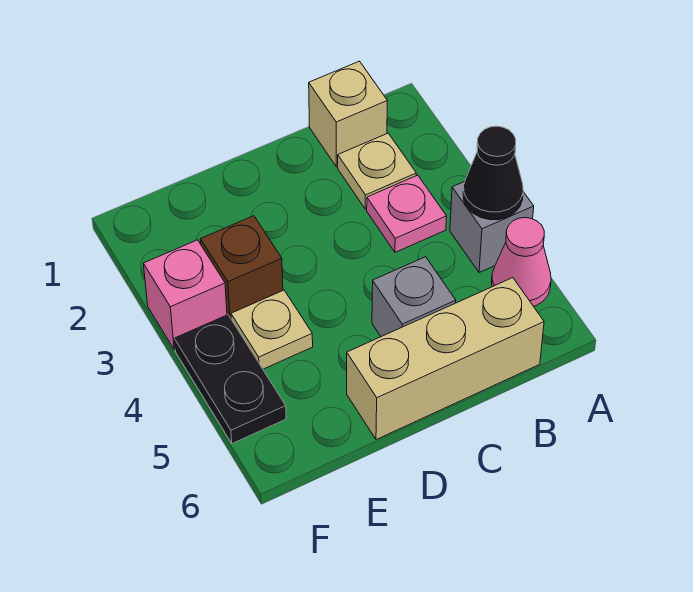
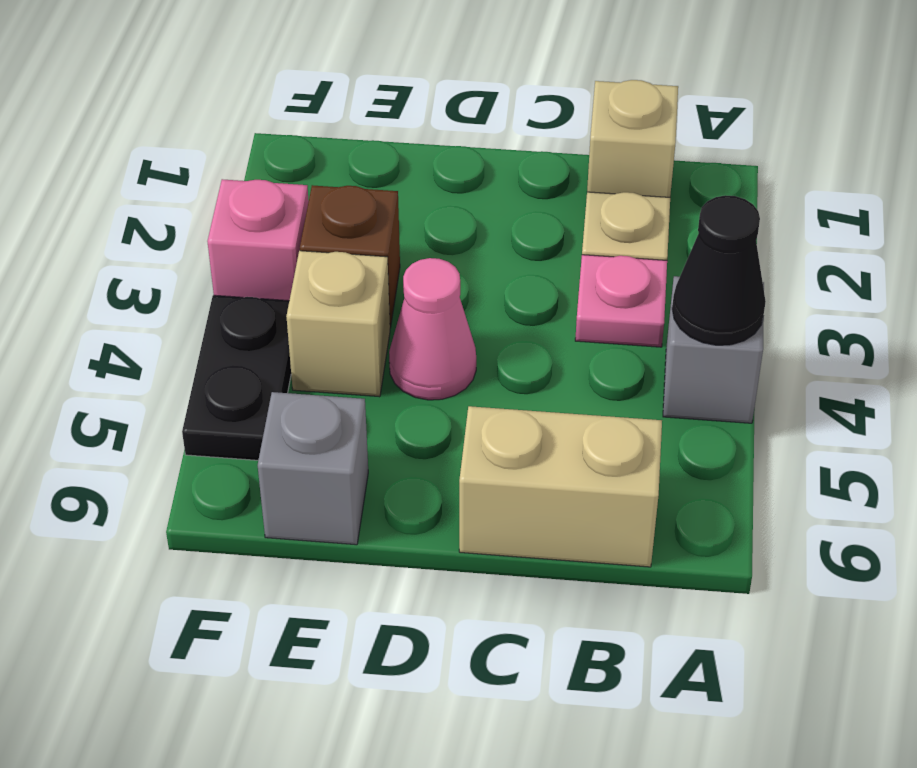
pink cone A5 level 1 -> pink cone D4 level 1
tan brick B6:D6 level 1 -> tan brick B6:C6 level 1
grey brick C5 level 1 -> grey brick E6 level 1
tan plate E4 level 1 -> tan brick E4 level 1

